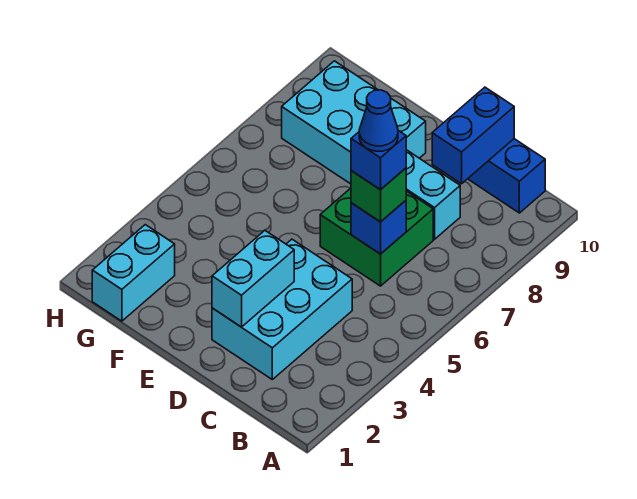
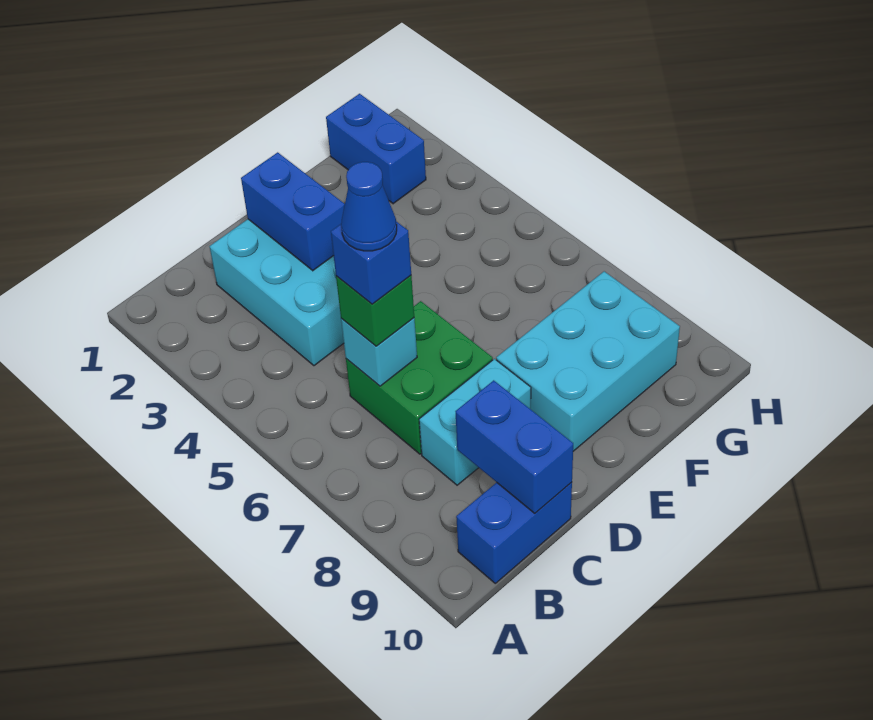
blue brick C6 level 2 -> cyan brick C6 level 2
cyan brick D2:D3 level 2 -> blue brick D2:D3 level 2
cyan brick G1:G2 level 1 -> blue brick G1:G2 level 1

